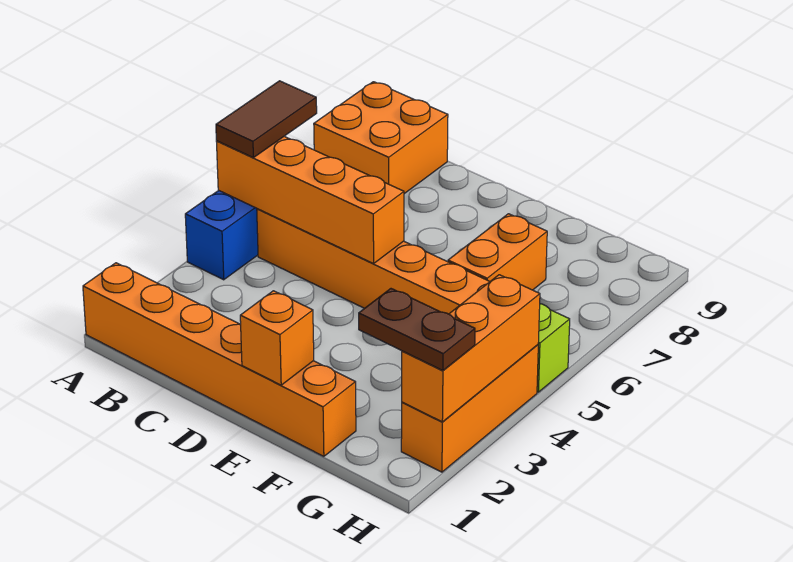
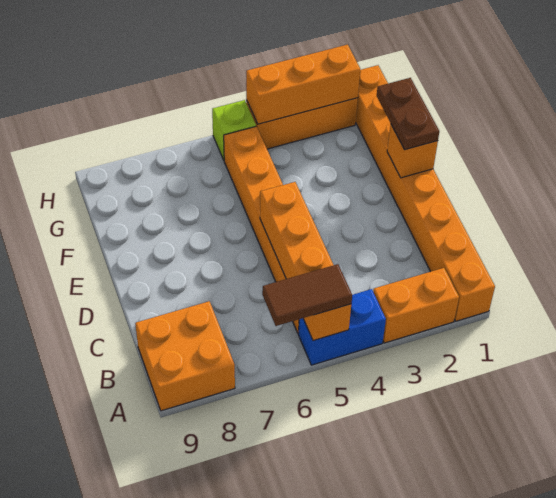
orange brick A1:F1 level 1 -> orange brick A1:H1 level 1
orange brick F6:F7 level 1 -> orange brick A2:A3 level 1
brown plate G2:H2 level 3 -> brown plate E1:F1 level 3

